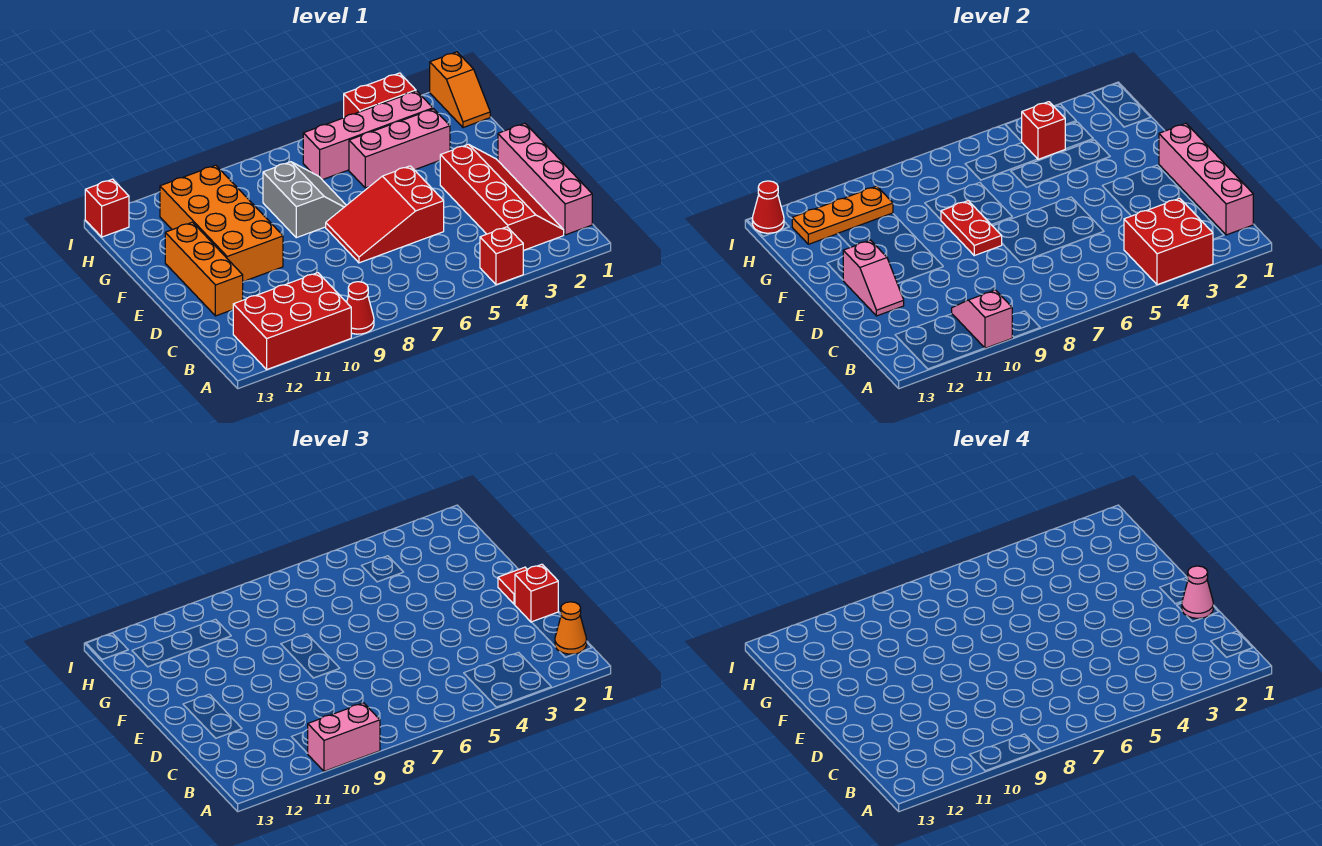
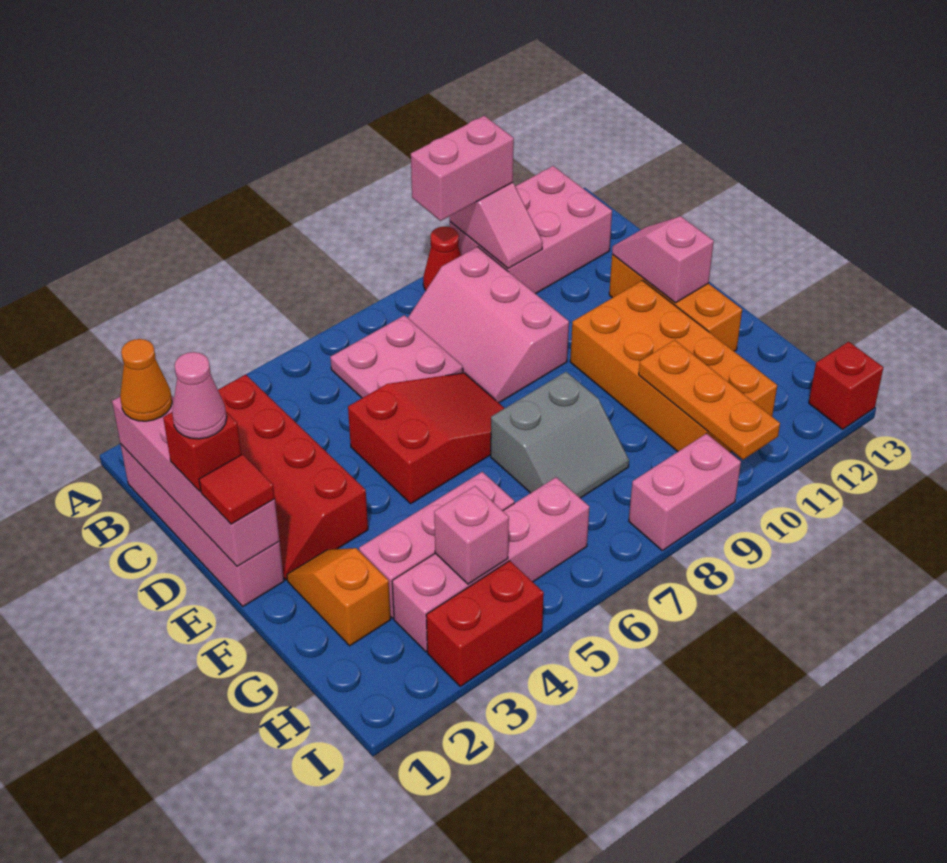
red brick A3:B4 level 2 -> none
red brick A4 level 1 -> none
red brick A10:B12 level 1 -> pink brick A10:B12 level 1
none -> pink plate B6:C7 level 1
none -> pink slope B8:D9 level 1 top 9
red plate E8:F8 level 2 -> none
grey slope F7:G8 level 1 top 8 -> grey slope F7:G8 level 1 top F
orange slope H1:I1 level 1 top I -> orange slope F2:G2 level 1 top G
red brick H4 level 2 -> pink brick H4 level 2
orange plate H10:H12 level 2 -> orange plate G10:I10 level 2
none -> pink brick I8:I9 level 1
red cone I13 level 2 -> none

